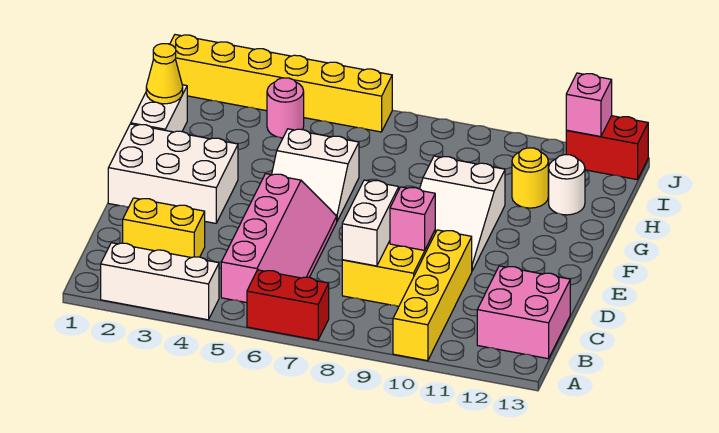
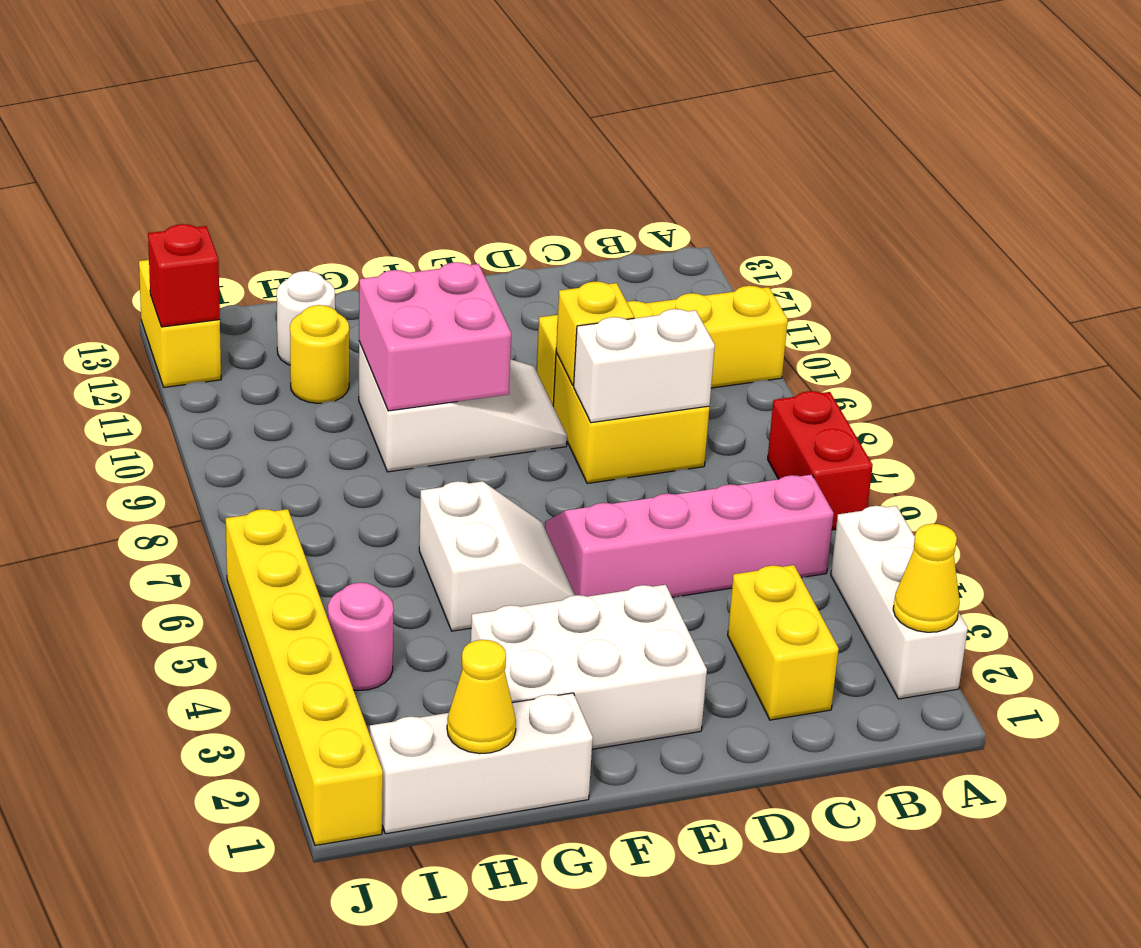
none -> yellow cone A2 level 2
pink brick B12:C13 level 1 -> pink brick F9:G10 level 2
pink brick D9 level 2 -> yellow brick D9 level 2
white brick E1:F3 level 1 -> white brick E2:G3 level 1
white brick G1:H1 level 1 -> white brick G1:I1 level 1
red brick J12:J13 level 1 -> yellow brick J12:J13 level 1
pink brick J12 level 2 -> red brick J12 level 2

